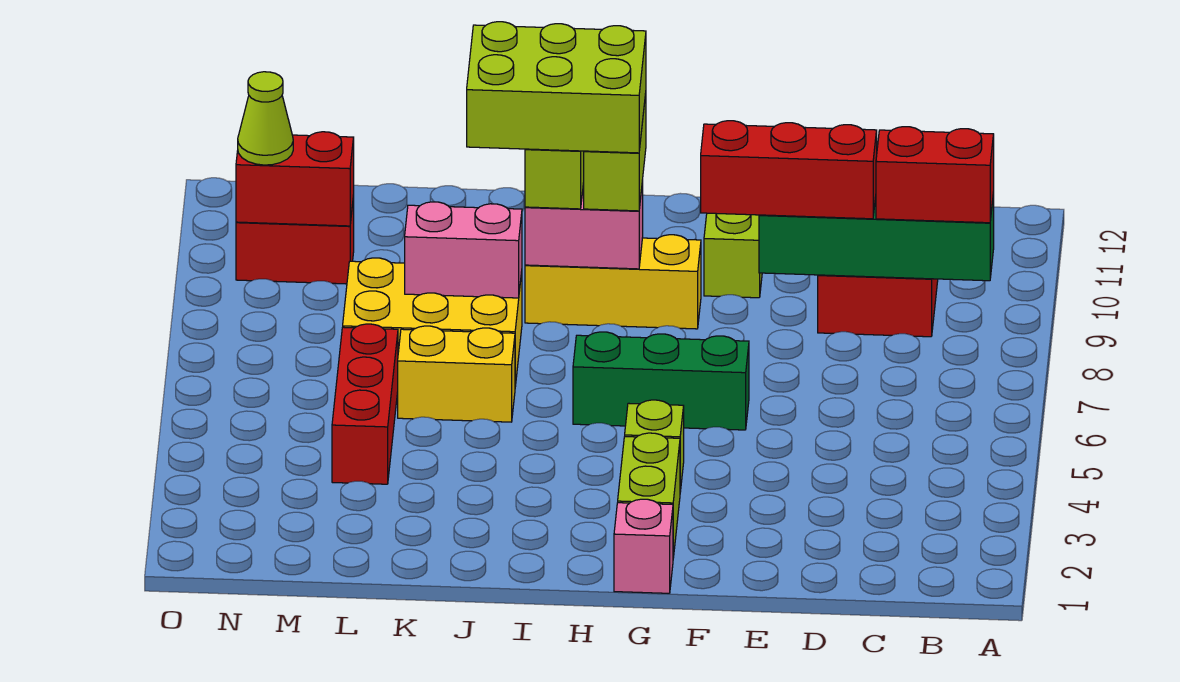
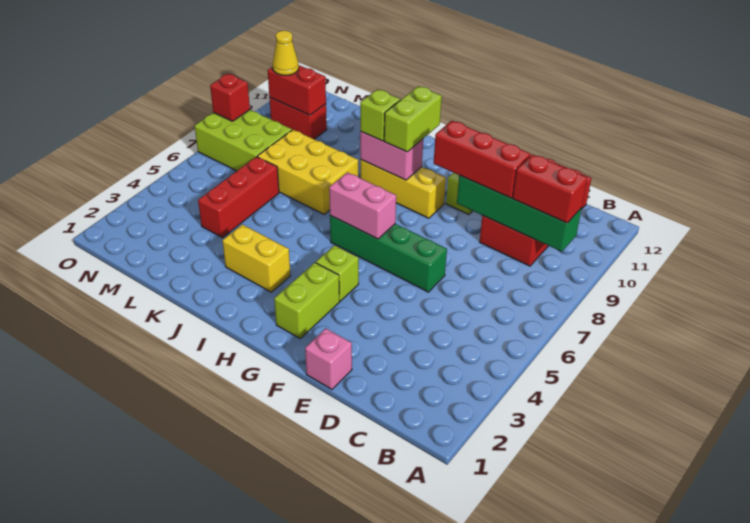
green brick F6:H6 level 1 -> green brick E6:H6 level 1
pink brick G1 level 1 -> pink brick E1 level 1
lime brick H9:J10 level 4 -> lime brick M7:O8 level 1
yellow brick J6:K6 level 1 -> yellow brick I3:J3 level 1
pink brick J8:K8 level 2 -> pink brick G6:H6 level 2
lime cone N10 level 3 -> yellow cone N10 level 3
none -> red brick O8 level 2

